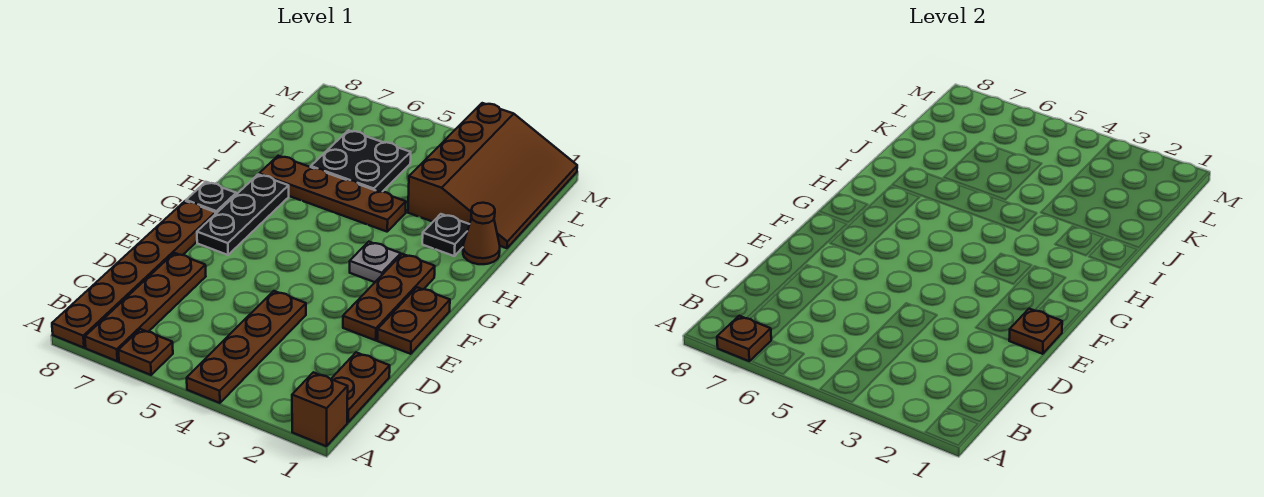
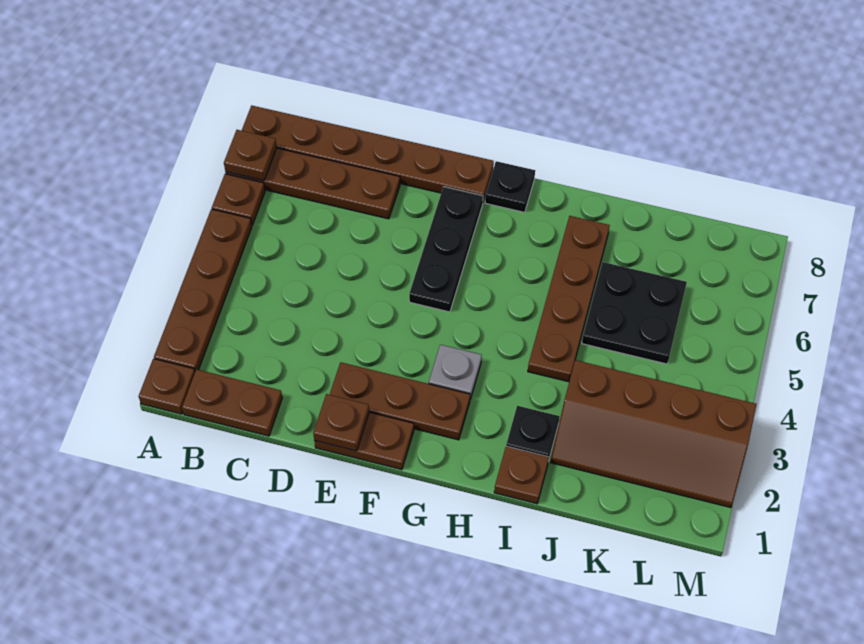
brown brick A1 level 1 -> brown plate A1 level 1
brown plate A4:D4 level 1 -> brown plate A2:A5 level 1
black plate F7:H7 level 1 -> black plate F5:F7 level 1
brown cone I1 level 1 -> brown plate I1 level 1
brown slope J1:M3 level 1 top 3 -> brown slope J2:M3 level 1 top 3

